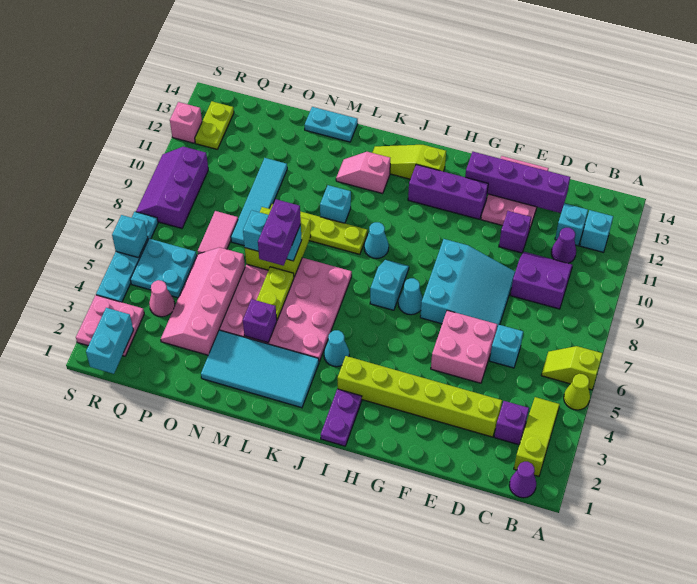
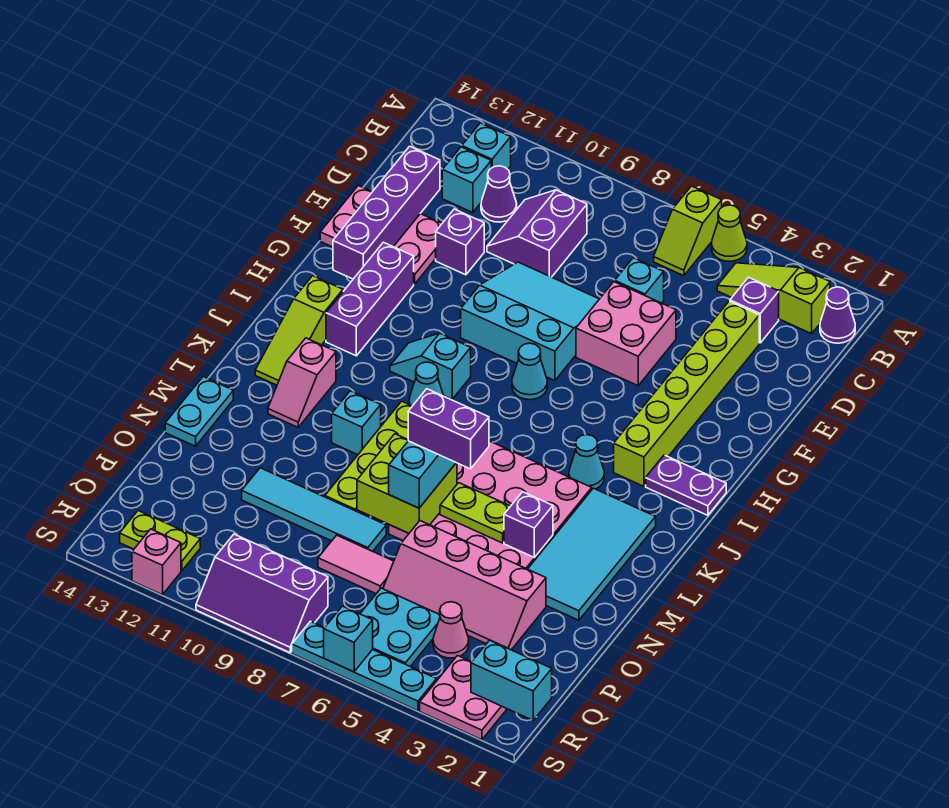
cyan slope I7:I8 level 1 top 7 -> cyan slope I9:I10 level 1 top 9

